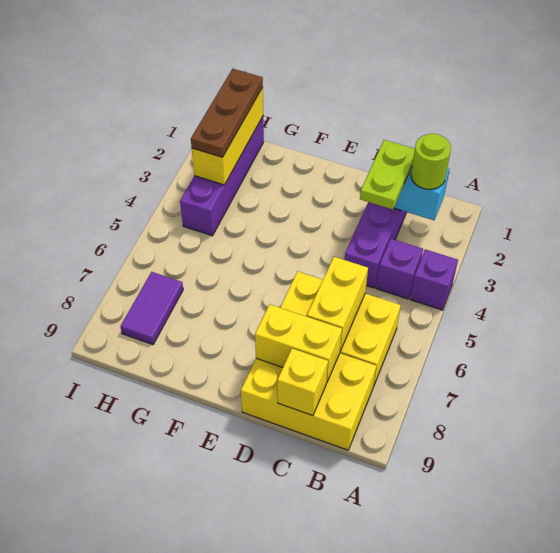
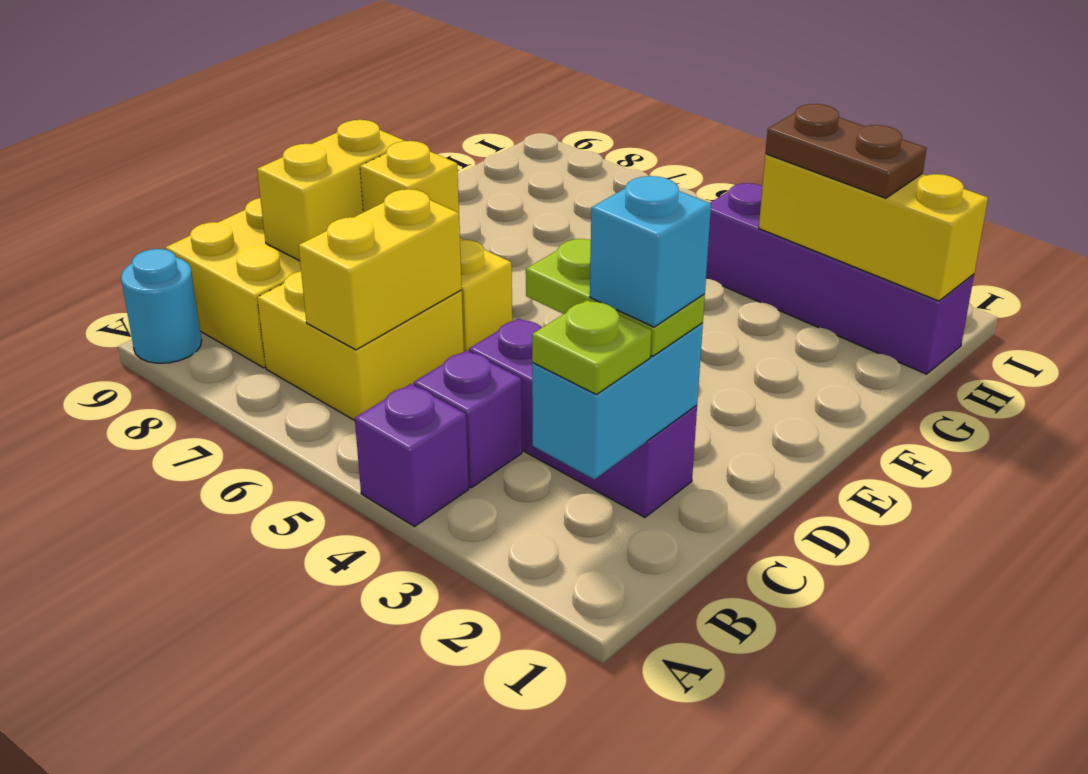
none -> cyan round brick A9 level 1
lime round brick B2 level 3 -> lime plate B2 level 3
none -> cyan brick C2 level 4
yellow brick C6:C7 level 2 -> yellow brick B6:C6 level 2
yellow brick C9 level 2 -> yellow brick D7 level 2
brown plate H1:H3 level 3 -> brown plate H2:H3 level 3
purple tile H7:H8 level 1 -> none

